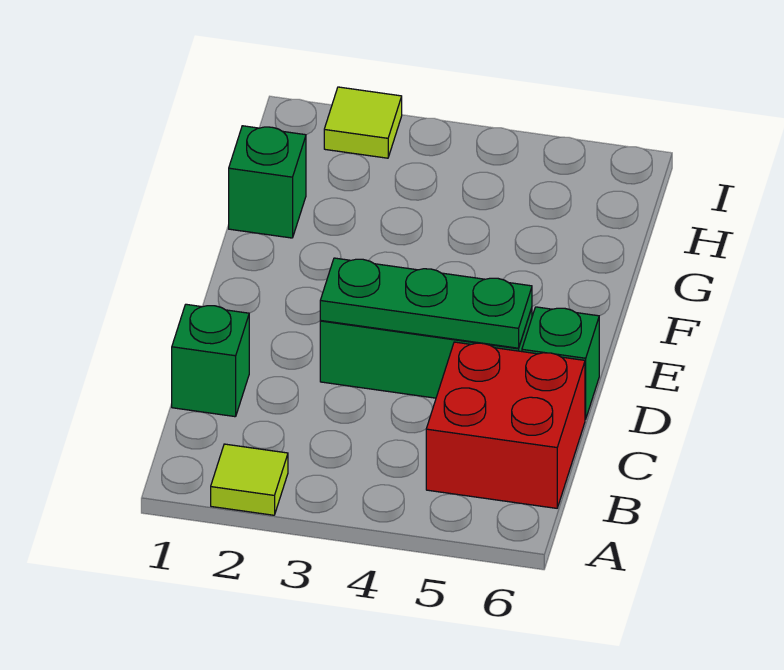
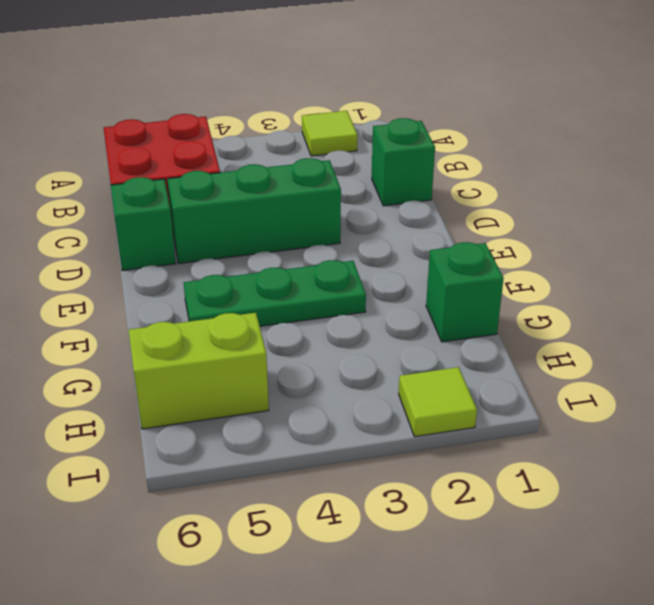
green plate D3:D5 level 2 -> green plate F3:F5 level 1
none -> lime brick H5:H6 level 1

